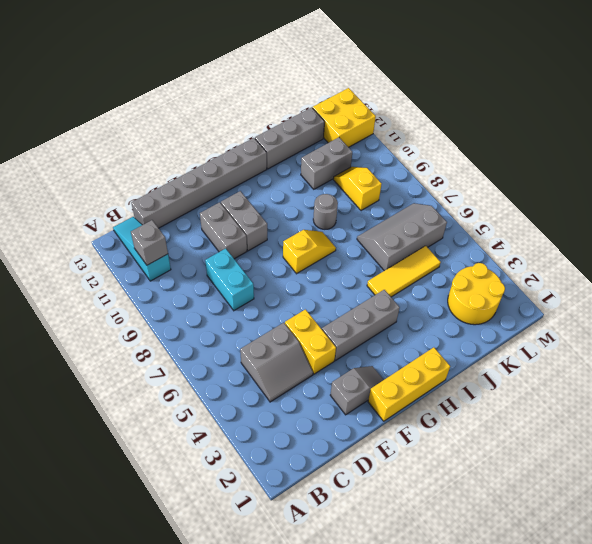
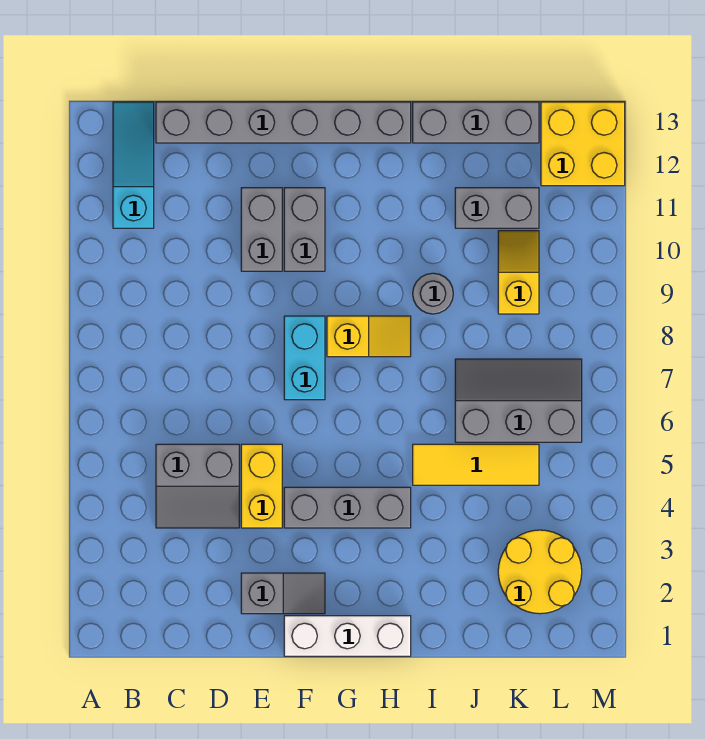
grey brick B11 level 2 -> none
cyan brick D8:D9 level 1 -> cyan brick F7:F8 level 1
yellow brick F1:H1 level 1 -> white brick F1:H1 level 1

